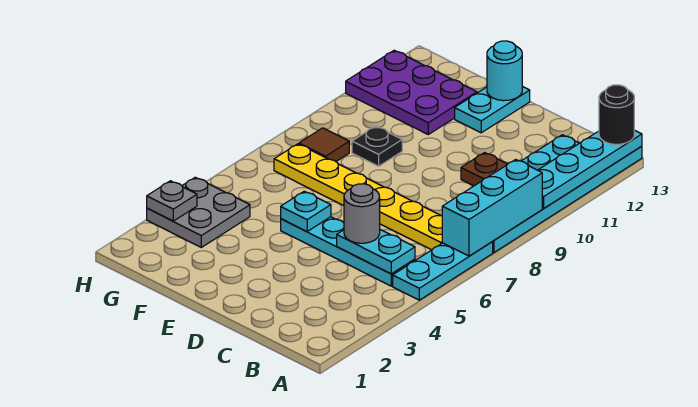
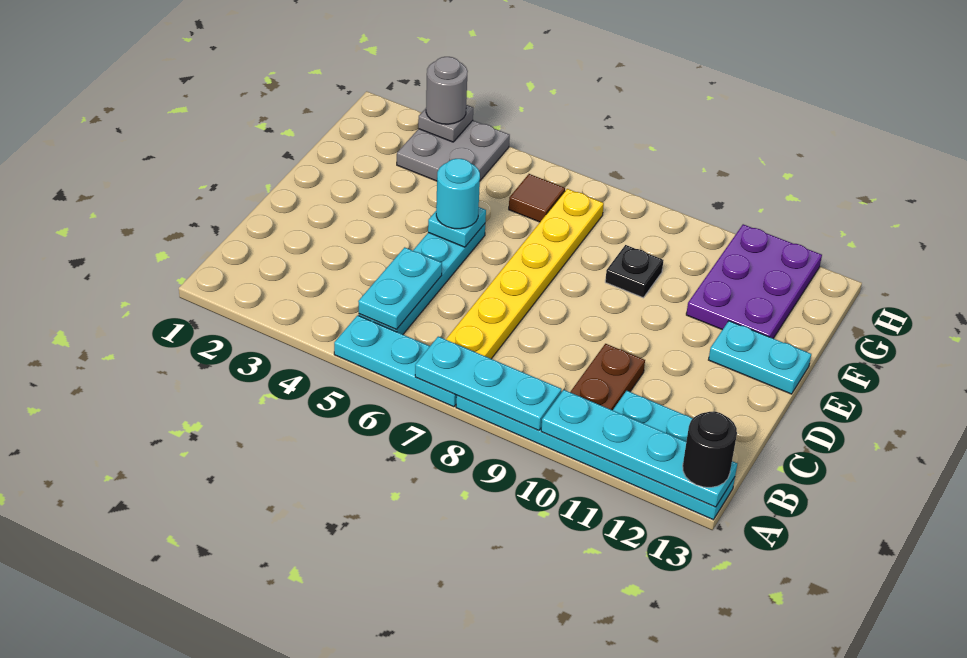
cyan brick A7:A9 level 2 -> cyan plate A7:A9 level 2
grey round brick C5 level 3 -> grey round brick H3 level 3
cyan round brick E13 level 2 -> cyan round brick E5 level 3
brown tile G8 level 1 -> brown tile G6 level 1

